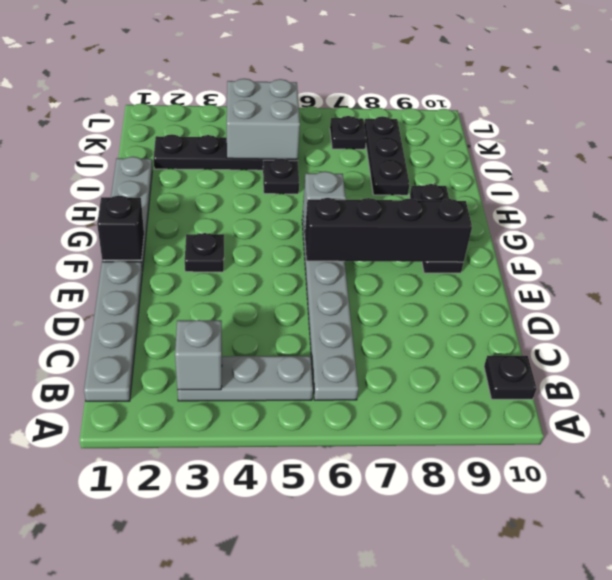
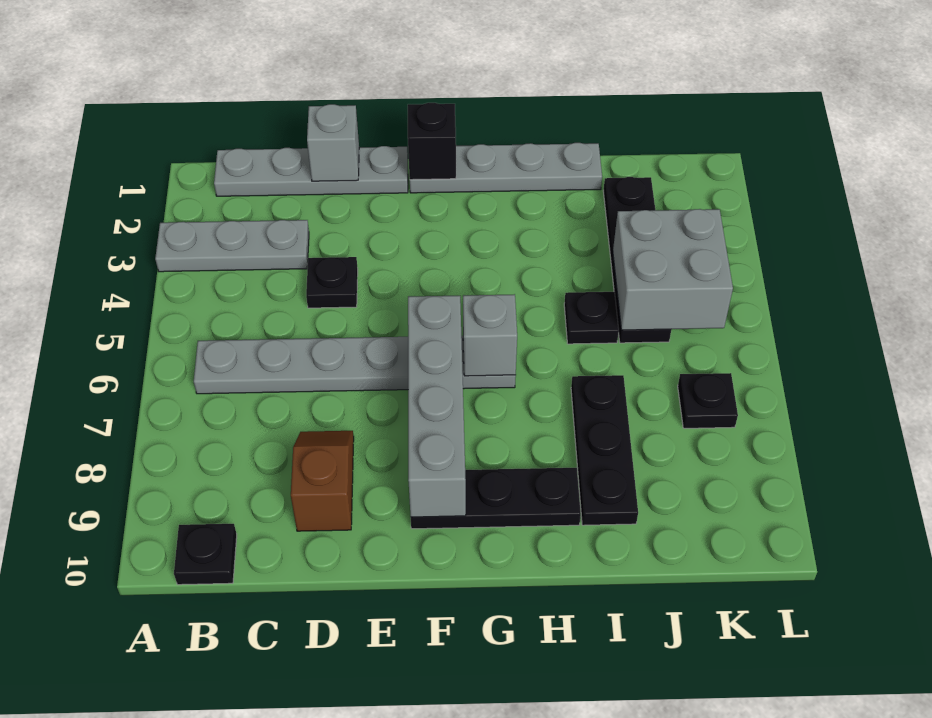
grey plate B3:B5 level 1 -> grey plate A3:C3 level 1
grey brick B3 level 2 -> grey brick D1 level 2
none -> brown slope D8:D9 level 1 top 9
black plate F3 level 1 -> black plate D4 level 1
black brick F6:F9 level 2 -> grey brick F6:F9 level 2
black plate I8:K8 level 1 -> black plate I7:I9 level 1

